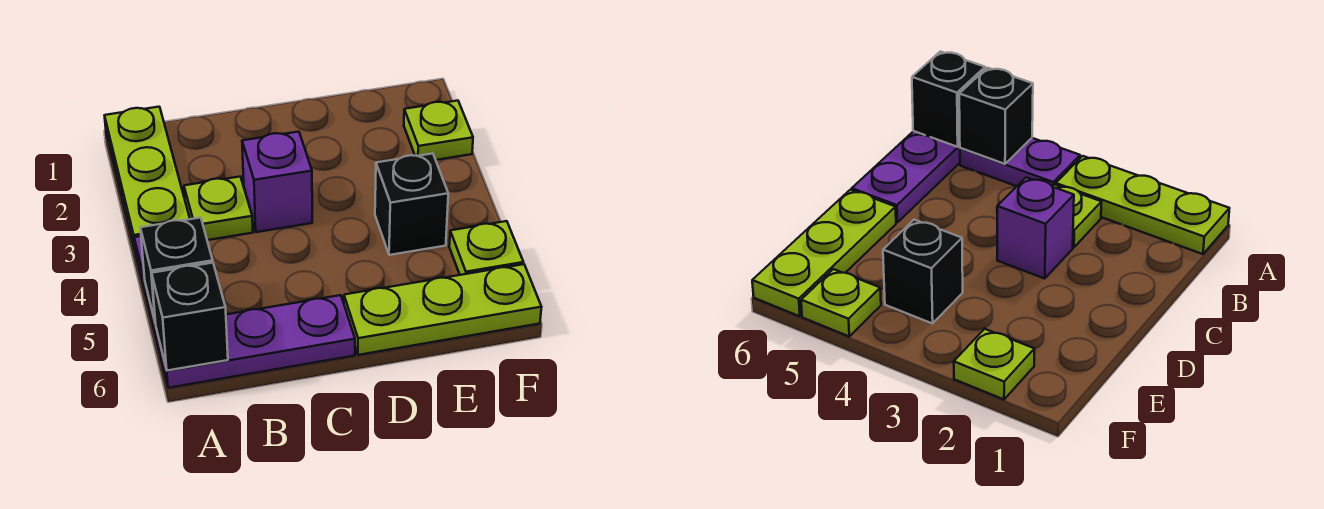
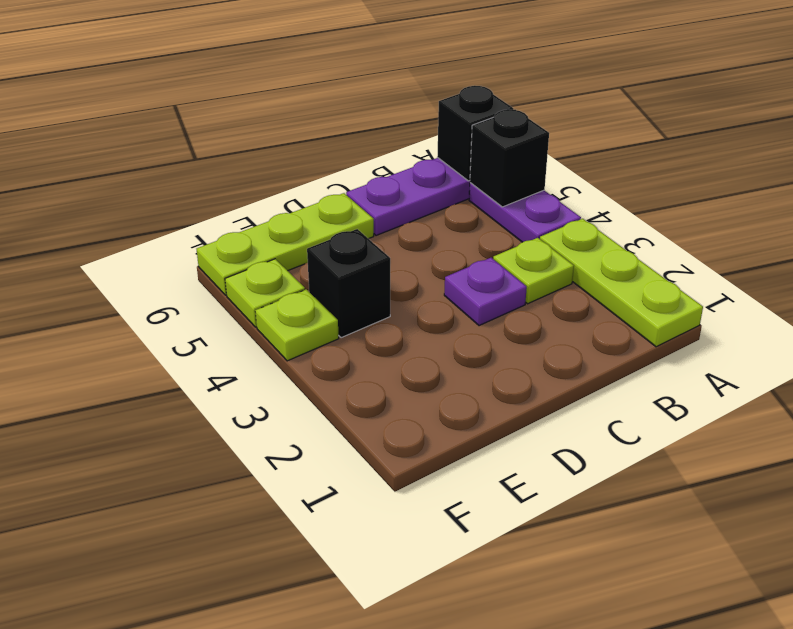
purple brick C3 level 1 -> purple plate C3 level 1
lime plate F2 level 1 -> lime plate F4 level 1

